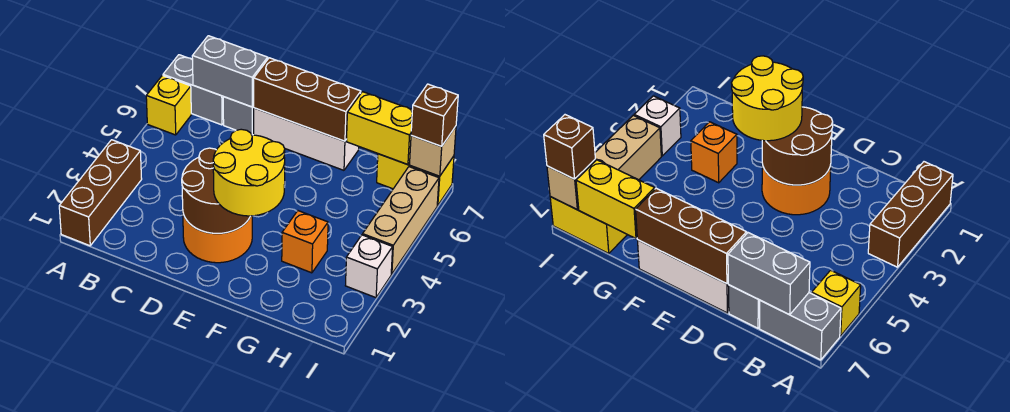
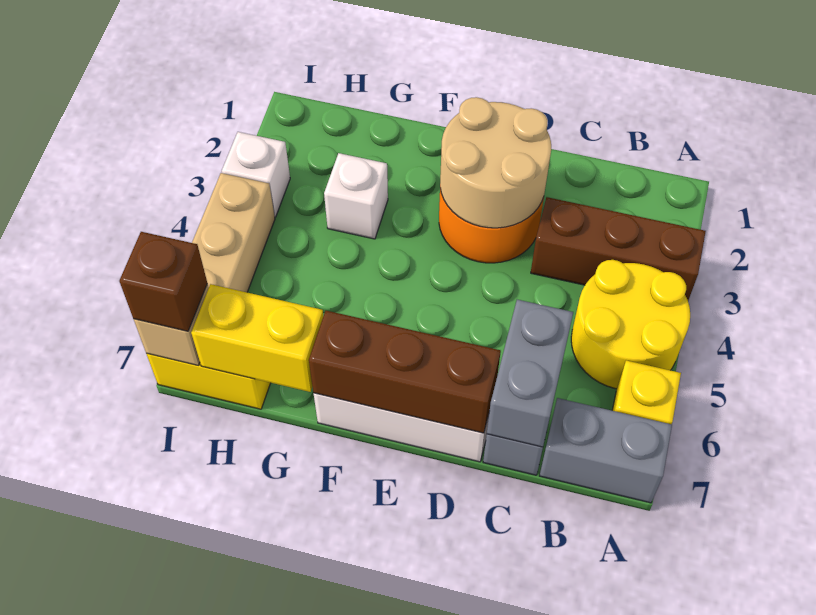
brown brick A1:A3 level 1 -> brown brick A3:C3 level 1
grey brick B7:C7 level 2 -> grey brick C6:C7 level 2
brown round brick D2:E3 level 2 -> tan round brick D2:E3 level 2
yellow round brick E2:F3 level 3 -> yellow round brick A4:B5 level 1
orange brick G3 level 1 -> white brick G3 level 1

